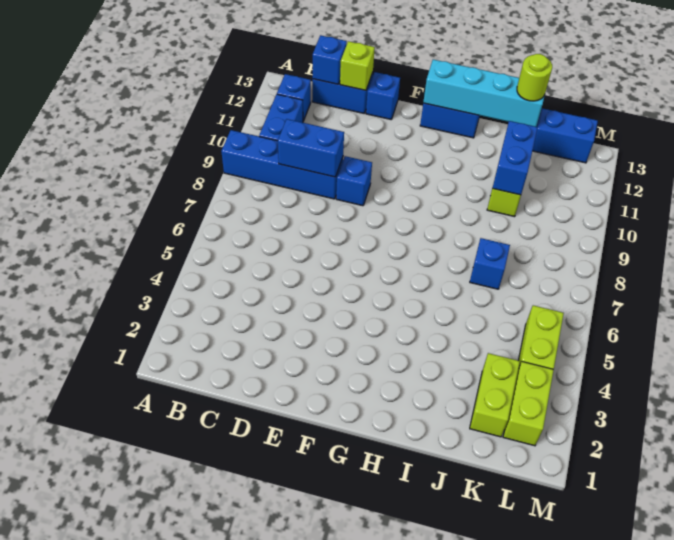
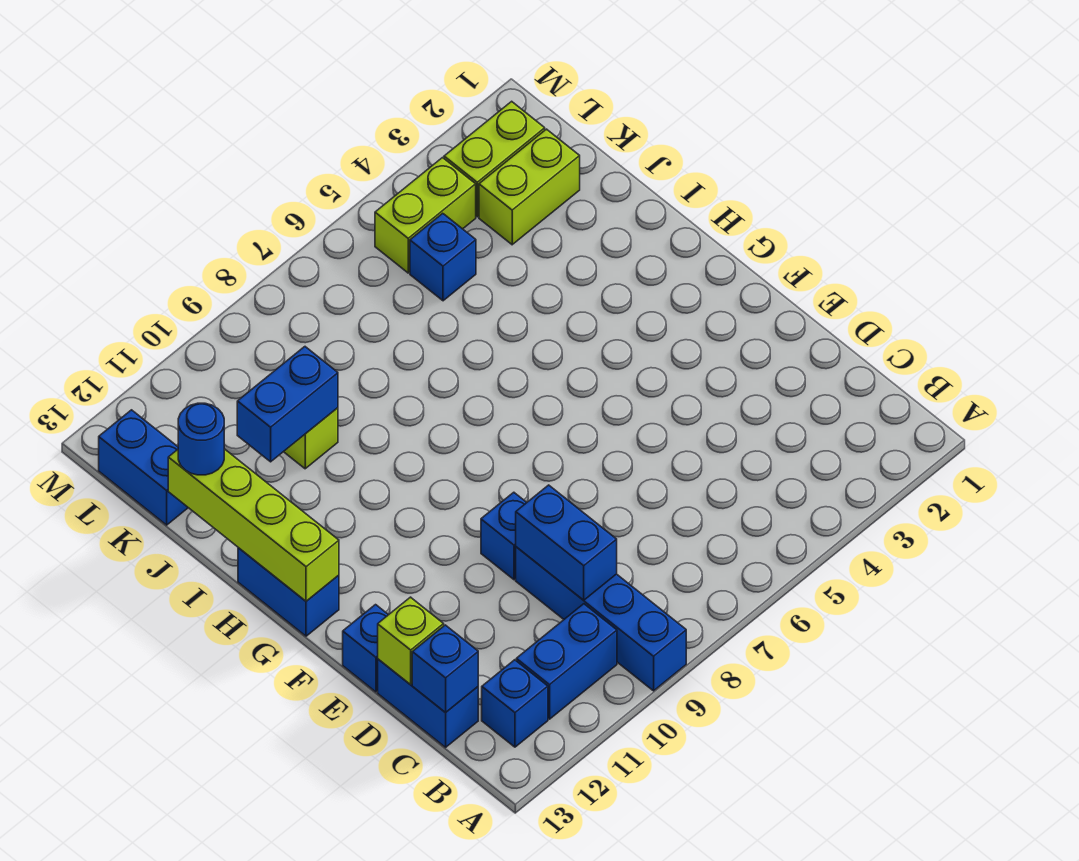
cyan brick G13:J13 level 2 -> lime brick G13:J13 level 2
blue brick J7 level 1 -> blue brick K5 level 1
lime round brick J13 level 3 -> blue round brick J13 level 3

